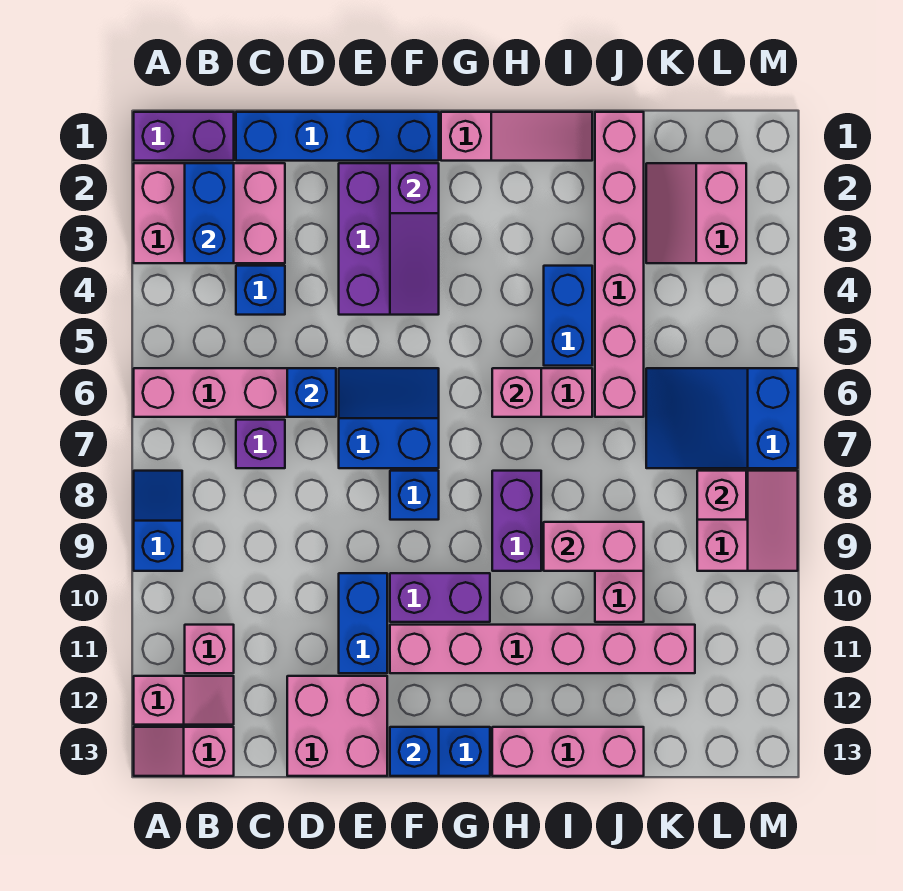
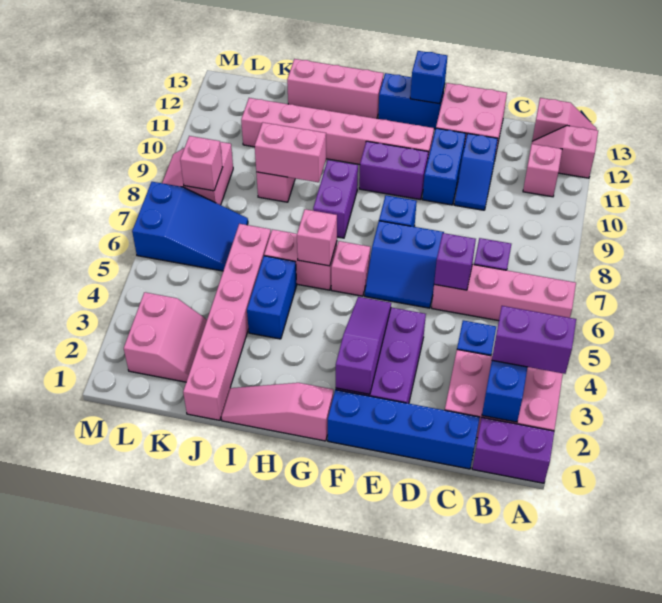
none -> purple brick A3:B3 level 3
blue slope A8:A9 level 1 top 9 -> blue slope D10:D11 level 1 top 11
blue brick D6 level 2 -> purple brick D6 level 2
none -> pink brick G6 level 1

